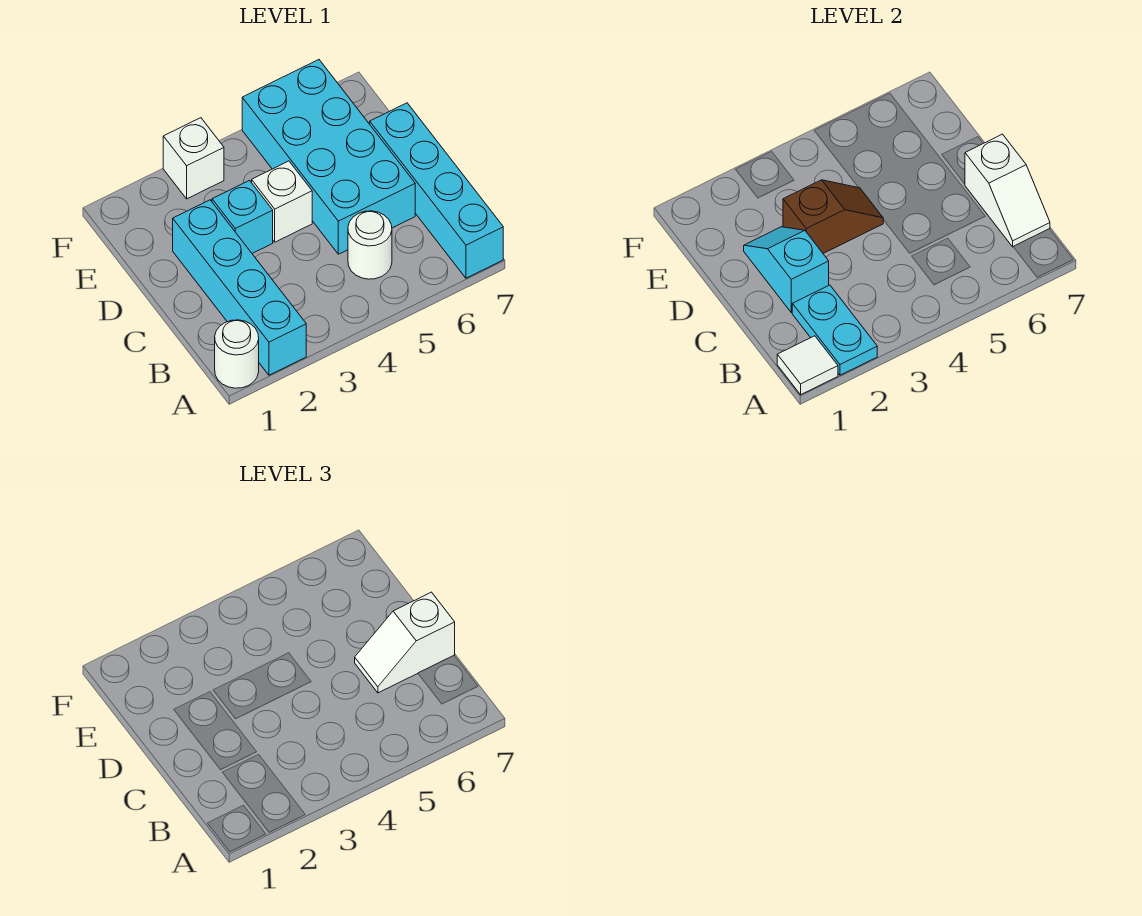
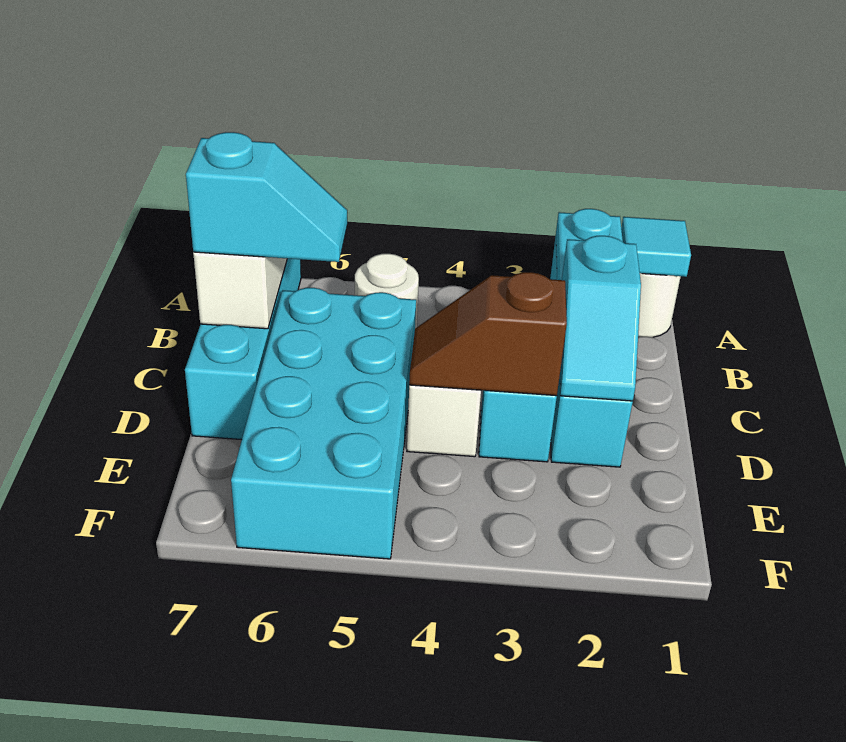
white tile A1 level 2 -> cyan tile A1 level 2
white slope C6:C7 level 3 top 7 -> cyan slope C6:C7 level 3 top 7
white brick F3 level 1 -> none

